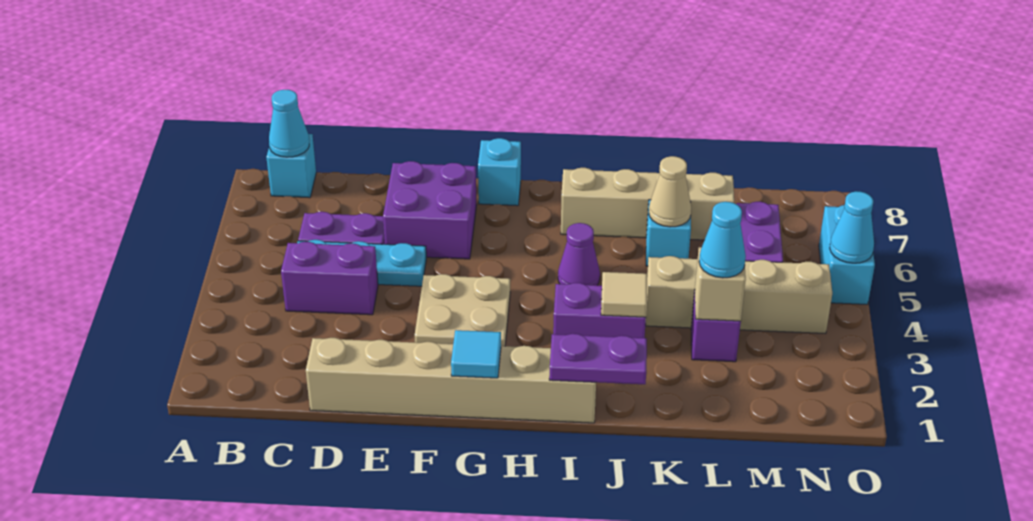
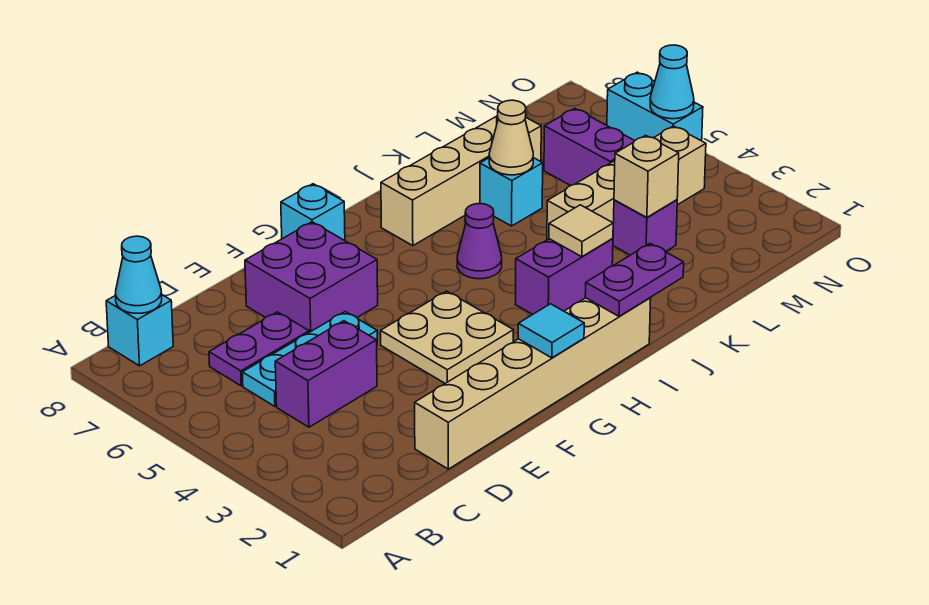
cyan cone L3 level 3 -> none

